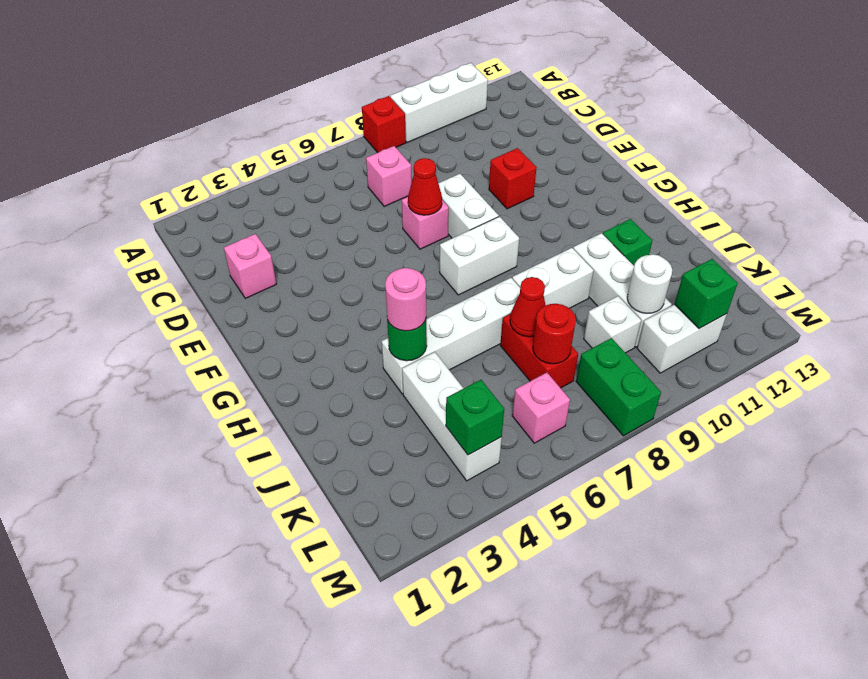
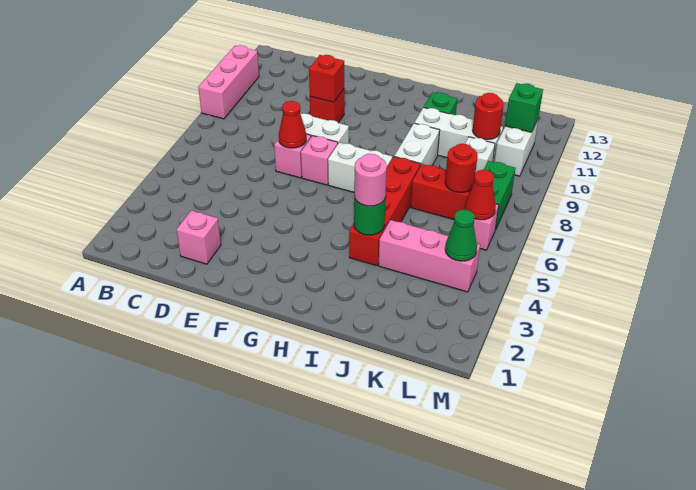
red brick A8 level 1 -> red brick E10 level 2
white brick A9:A11 level 1 -> pink brick A9:A11 level 1
pink brick C7 level 1 -> pink brick F7 level 1
white brick G7:G8 level 1 -> white brick G7:H7 level 1
white brick I4:I7 level 1 -> red brick I4:I7 level 1
white brick J4:L4 level 1 -> pink brick J4:L4 level 1
red cone J7 level 2 -> red cone L6 level 2
white round brick K10 level 2 -> red round brick K10 level 2
green brick L4 level 2 -> green cone L4 level 2
green brick L8:M8 level 1 -> green brick L7:L8 level 1

